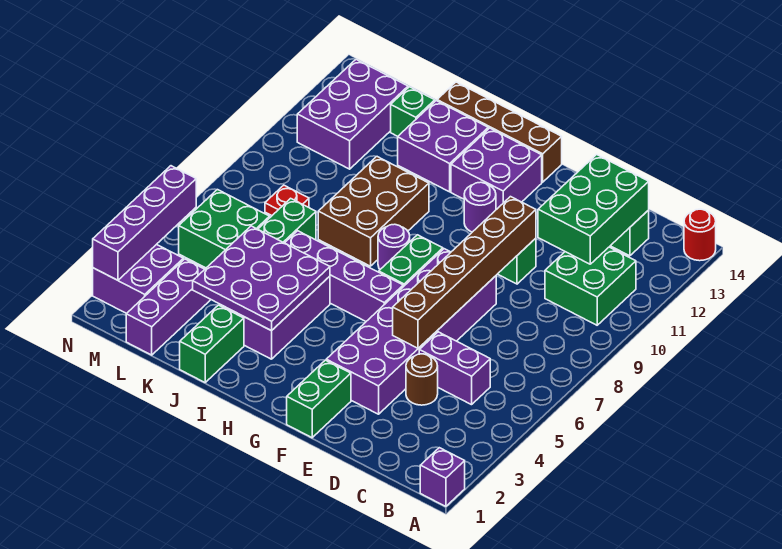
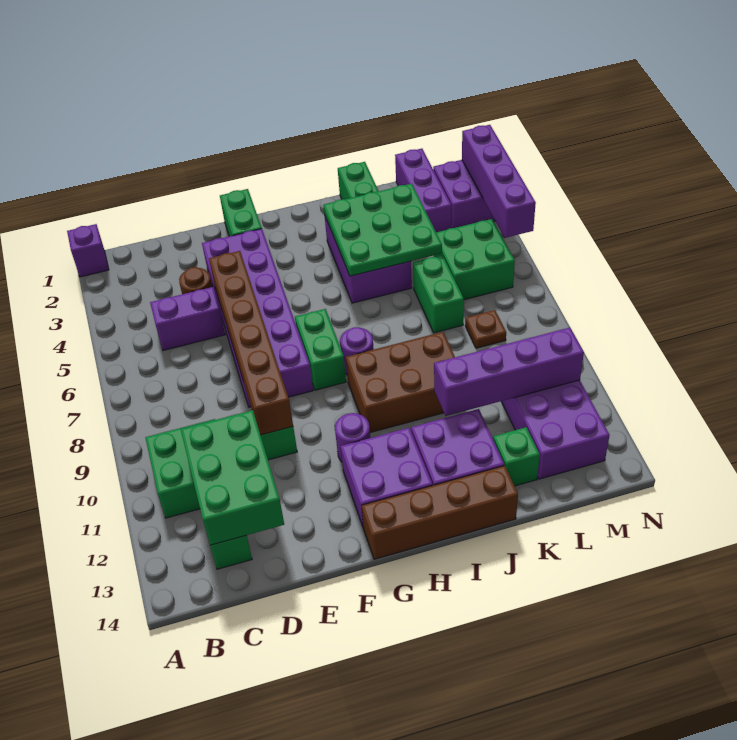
red round brick A14 level 1 -> none
purple brick G6:J6 level 1 -> purple brick J11:M11 level 2
purple plate I3:K5 level 2 -> green plate I3:K5 level 2
brown brick I8:J10 level 1 -> brown brick H9:J10 level 1
red plate L8 level 1 -> brown plate L8 level 1

